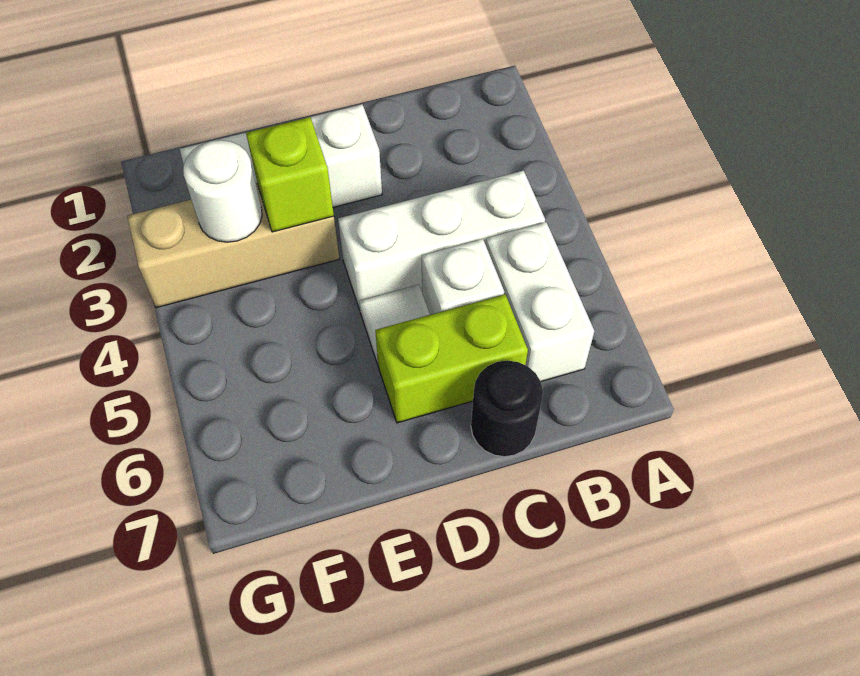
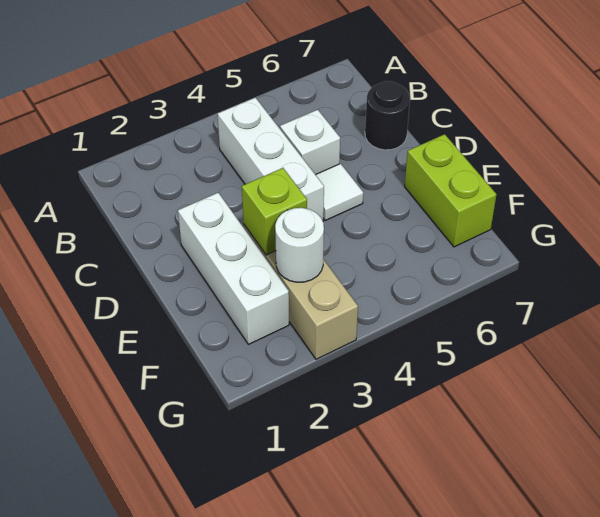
white brick B5:B6 level 1 -> none
lime brick C6:D6 level 1 -> lime brick E7:F7 level 1

